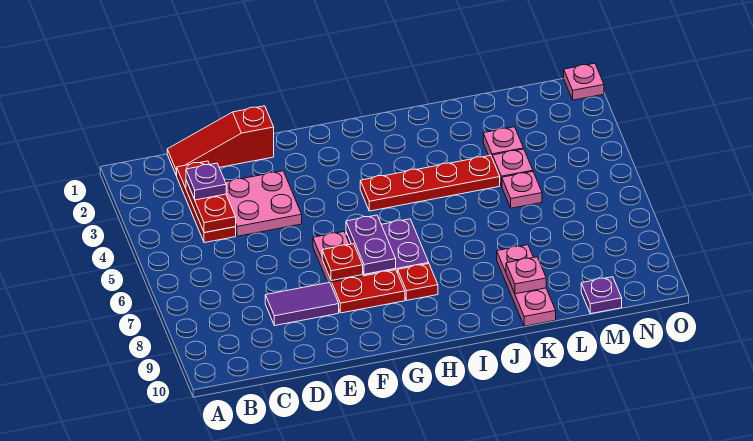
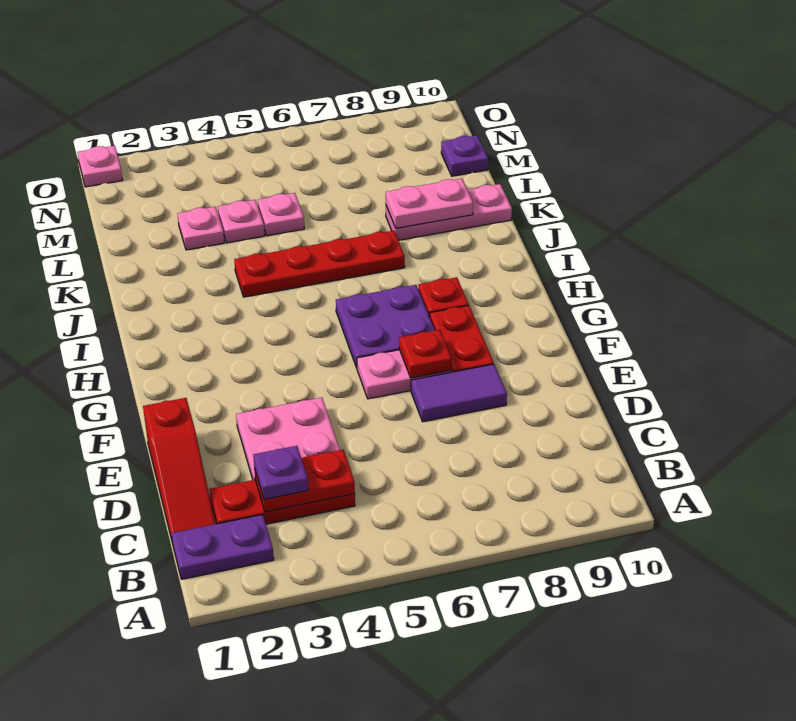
purple tile D8:E8 level 1 -> purple tile E7:E8 level 1
purple plate G6:G7 level 2 -> purple plate B1:B2 level 1
red plate H4:K4 level 1 -> red plate J4:J7 level 1
pink plate K9 level 2 -> pink plate K8:K9 level 2

